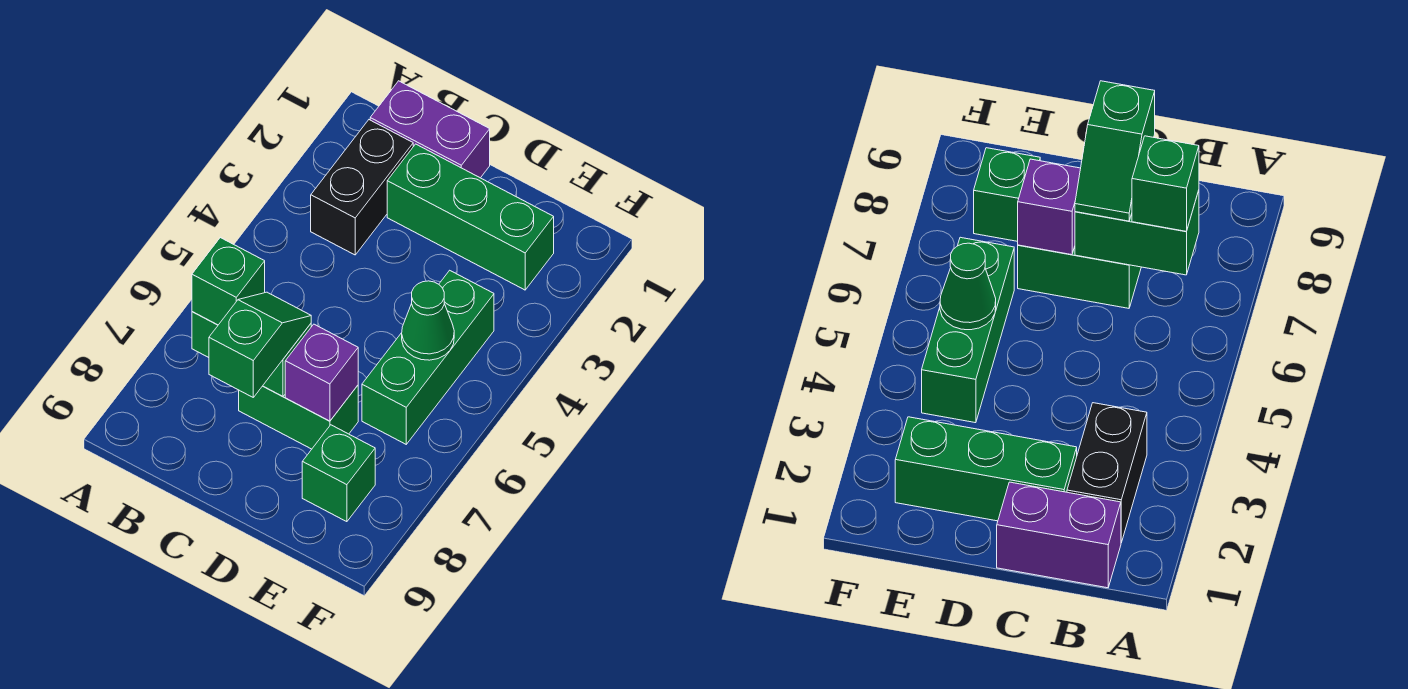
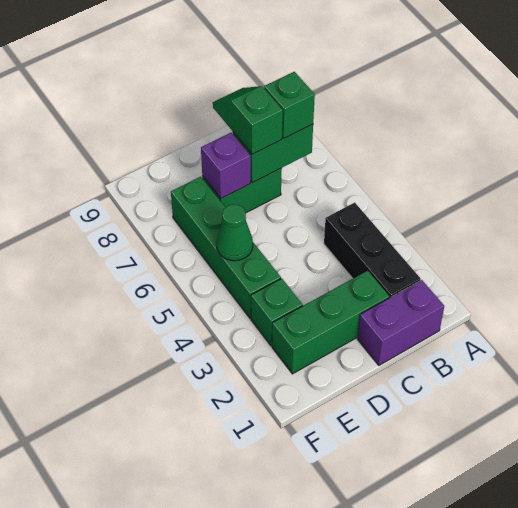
black brick B2:B3 level 1 -> black brick B2:B4 level 1
green slope C7:C8 level 3 top 8 -> green slope C7:C8 level 3 top 7
green brick E4:E6 level 1 -> green brick E4:E7 level 1
green brick E8 level 1 -> green brick E3 level 1

